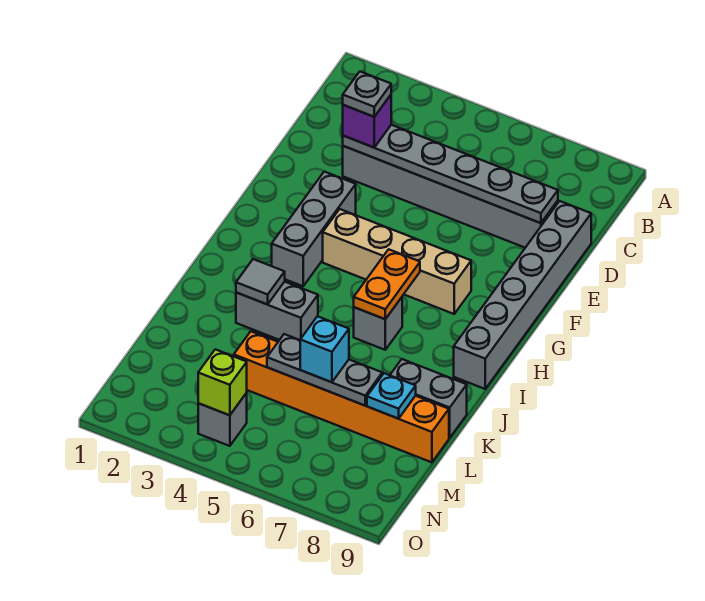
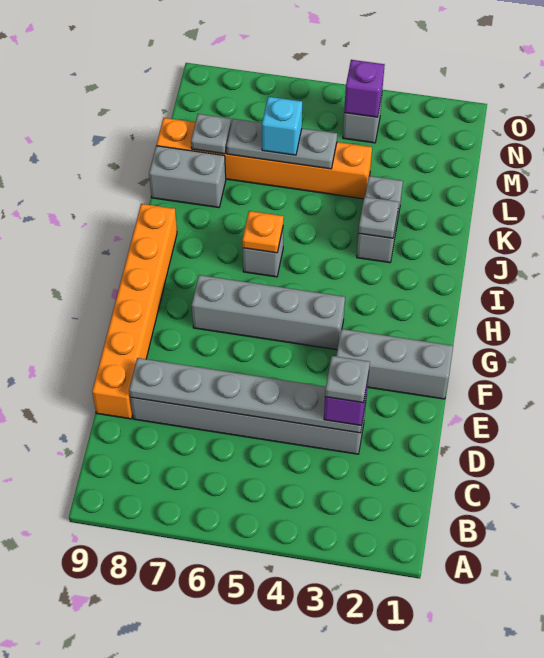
grey brick D9:I9 level 1 -> orange brick D9:I9 level 1
grey brick F3:H3 level 1 -> grey brick F1:F3 level 1
tan brick G4:G7 level 1 -> grey brick G4:G7 level 1
orange plate H6:I6 level 2 -> orange plate I6 level 2
grey brick J3:J4 level 1 -> grey brick J3:K3 level 1
grey tile J3 level 2 -> grey plate J3 level 2
cyan plate L8 level 2 -> grey plate L8 level 2
lime brick N4 level 2 -> purple brick N4 level 2

